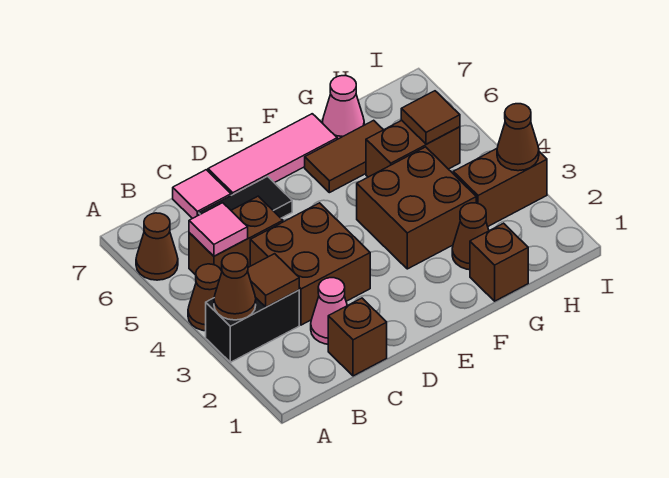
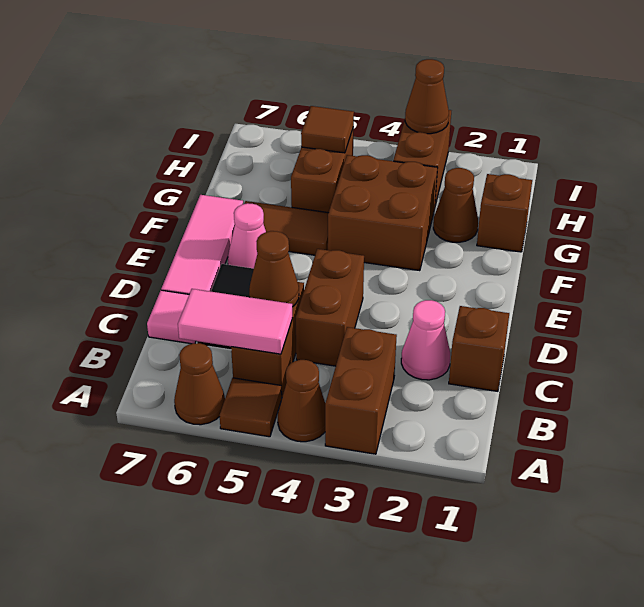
black brick A3:B3 level 1 -> brown brick A3:B3 level 1
brown cone A3 level 2 -> brown cone C5 level 2
brown tile B3 level 2 -> brown tile A5 level 1
pink tile B5 level 2 -> pink tile B5:B6 level 2
brown brick C3:D4 level 1 -> brown brick C4:D4 level 1
brown tile F6:G6 level 1 -> brown tile F5:F6 level 1
pink cone G7 level 1 -> pink cone E6 level 1

